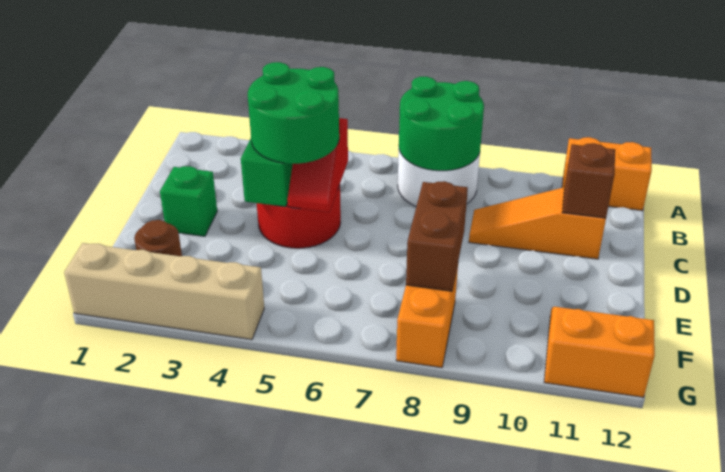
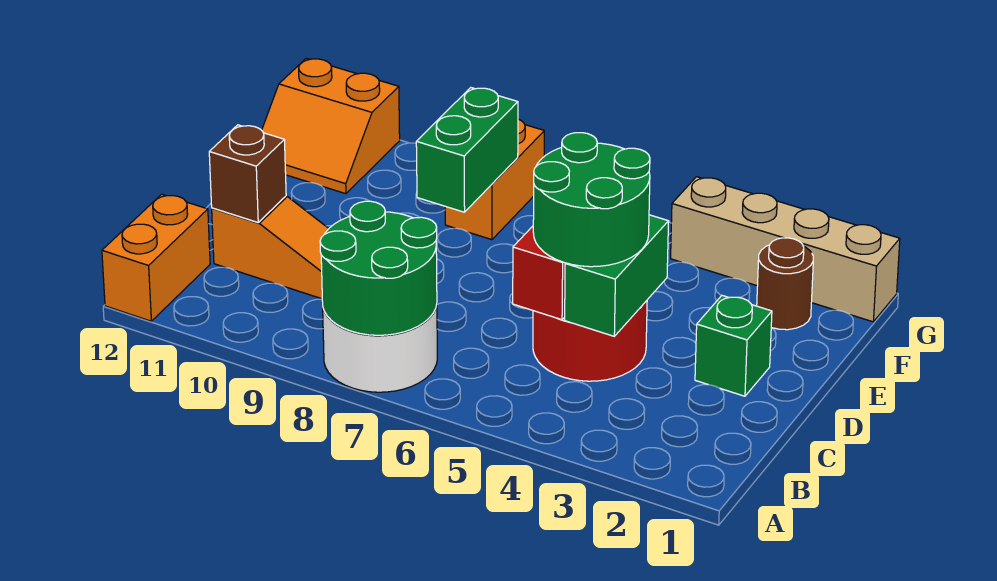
orange brick A11:A12 level 1 -> orange brick A12:B12 level 1
brown brick E8:F8 level 2 -> green brick E8:F8 level 2

